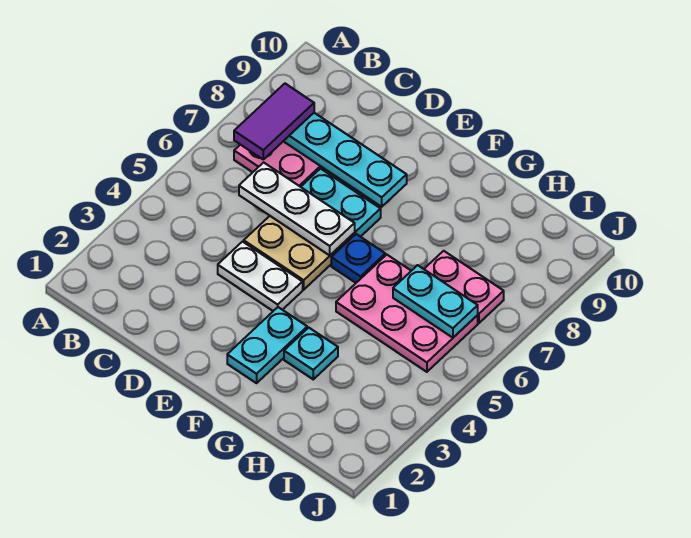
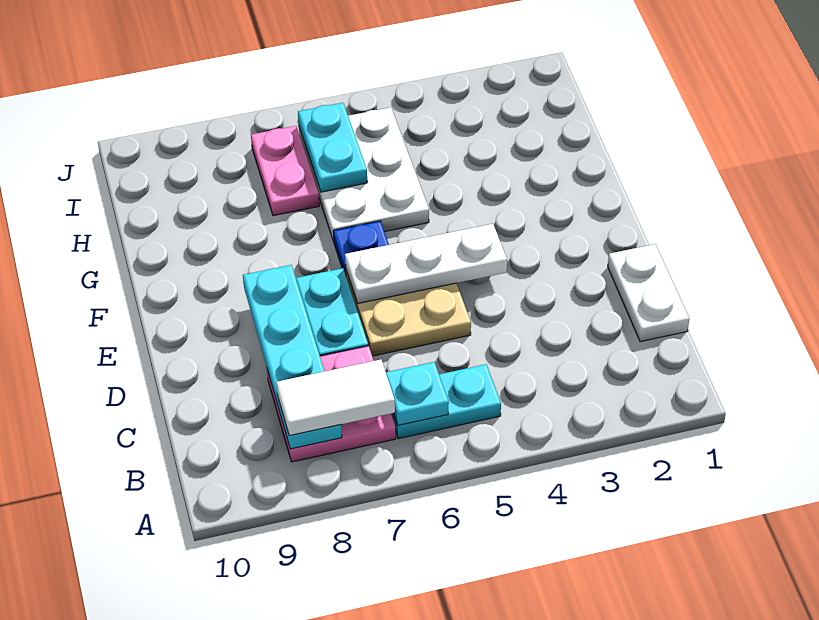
purple tile B7:B8 level 3 -> white tile B7:B8 level 3
white plate C6:E6 level 2 -> white plate E4:E6 level 2
white plate D4:E4 level 1 -> white plate C1:D1 level 1
cyan plate F2:F3 level 1 -> cyan plate B5:B6 level 1
cyan plate G3 level 1 -> cyan plate B6 level 2
pink plate G5:I6 level 1 -> white plate G5:I6 level 1

